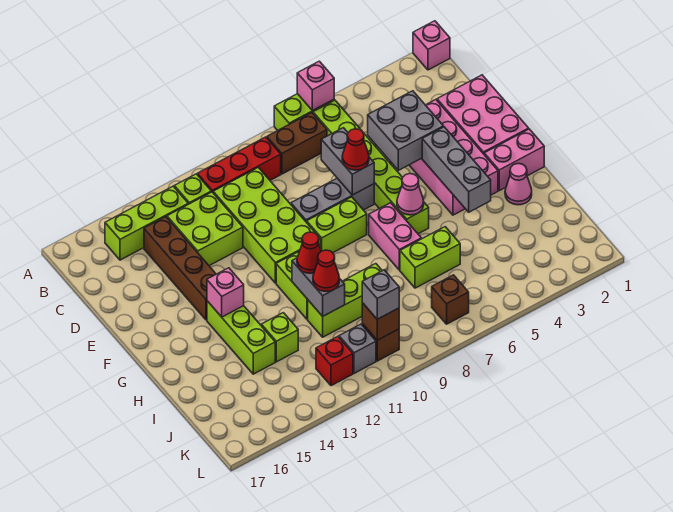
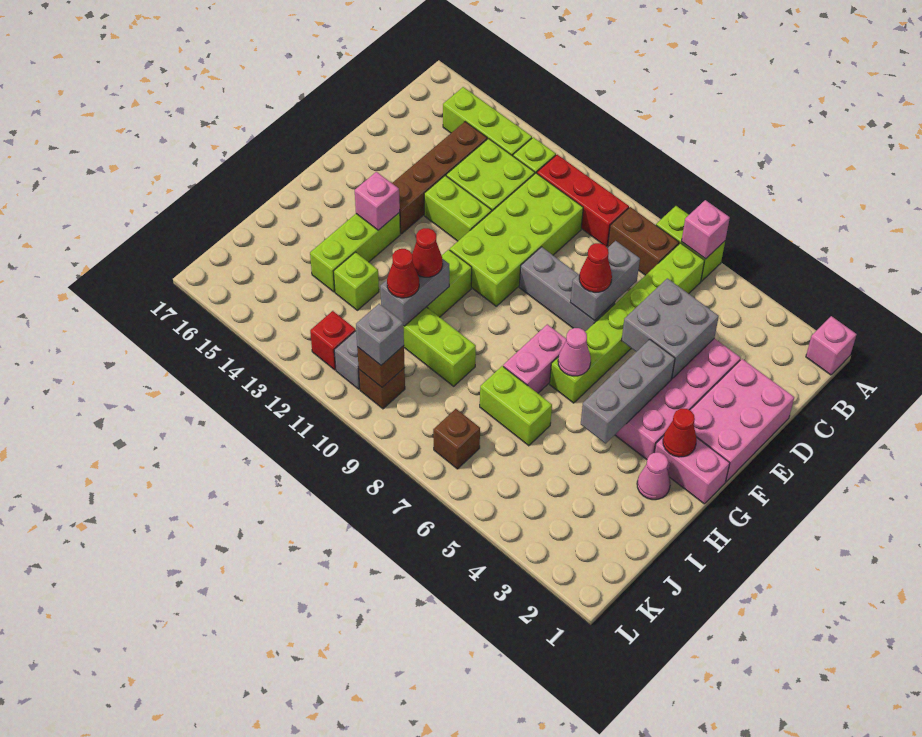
lime brick F8:F9 level 1 -> lime brick E12:E13 level 1
none -> red cone G2 level 2

